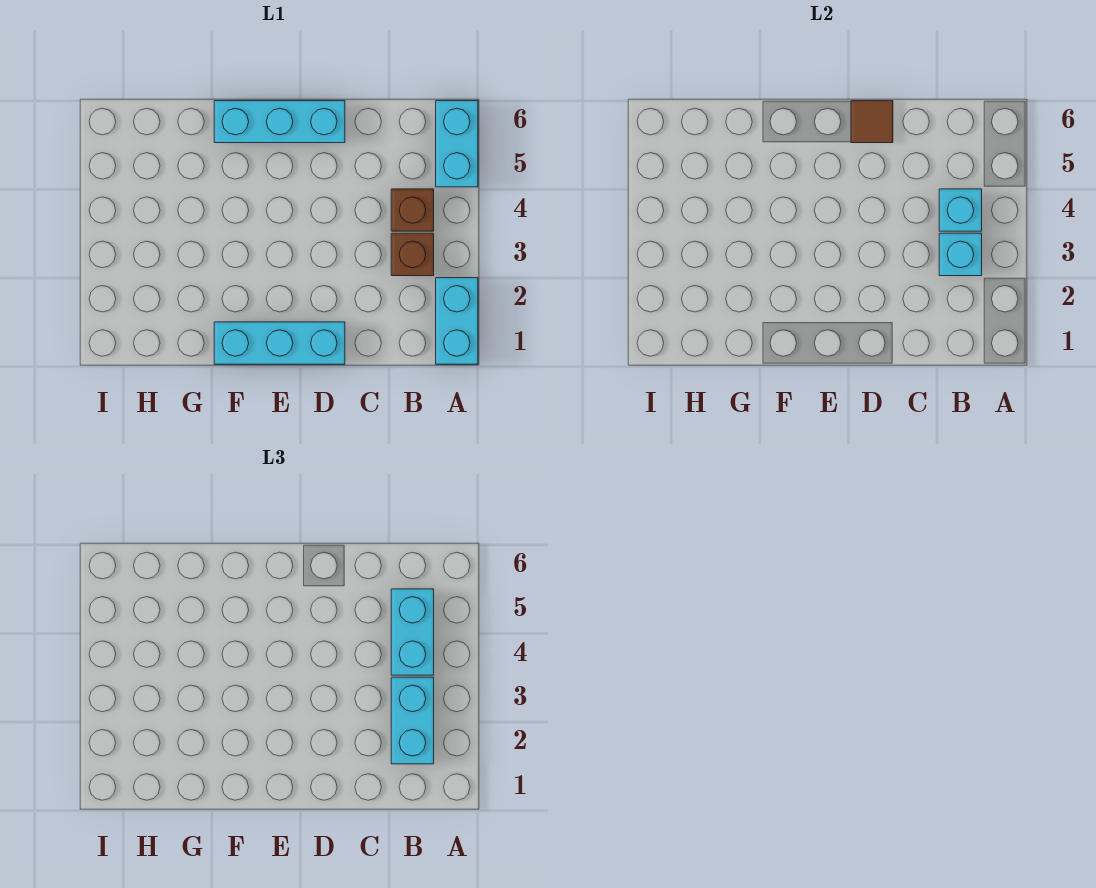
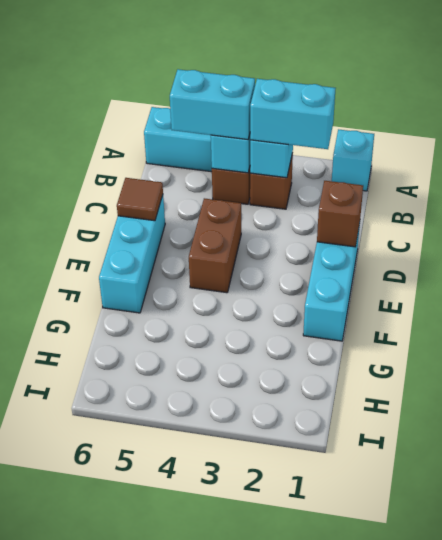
cyan brick A1:A2 level 1 -> cyan brick A1 level 1
none -> brown brick D1 level 2
none -> brown brick D4:E4 level 1

